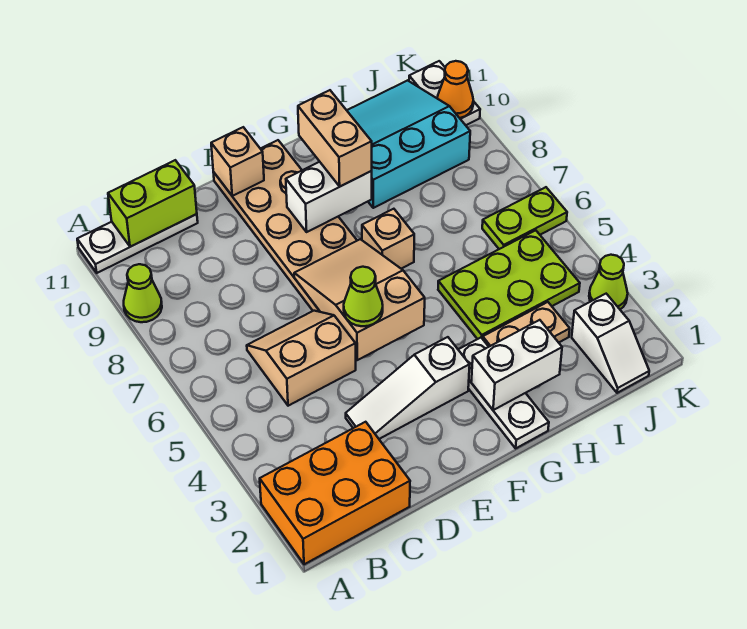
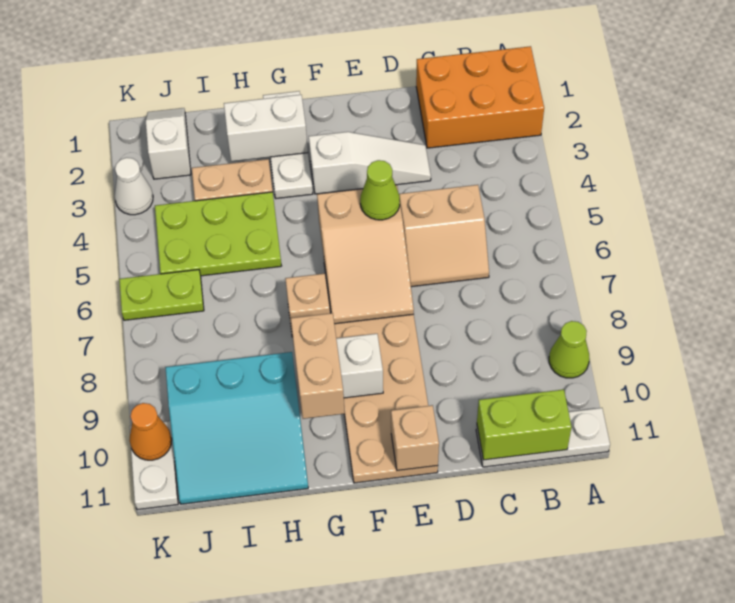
lime cone K3 level 1 -> white cone K3 level 1

